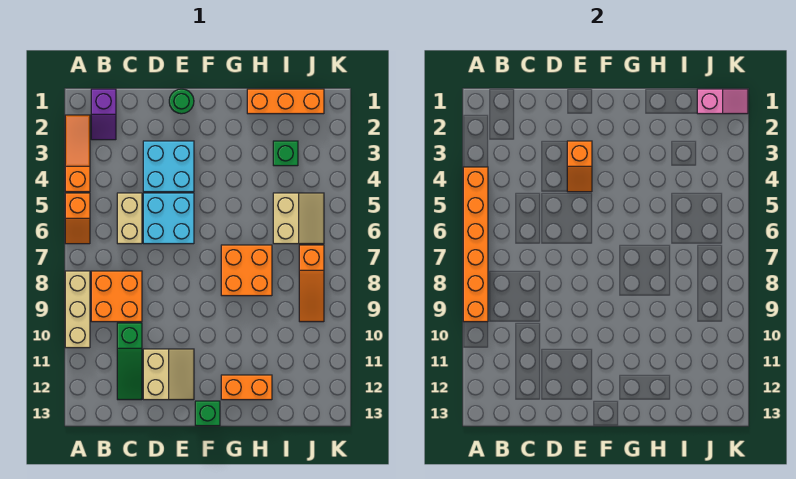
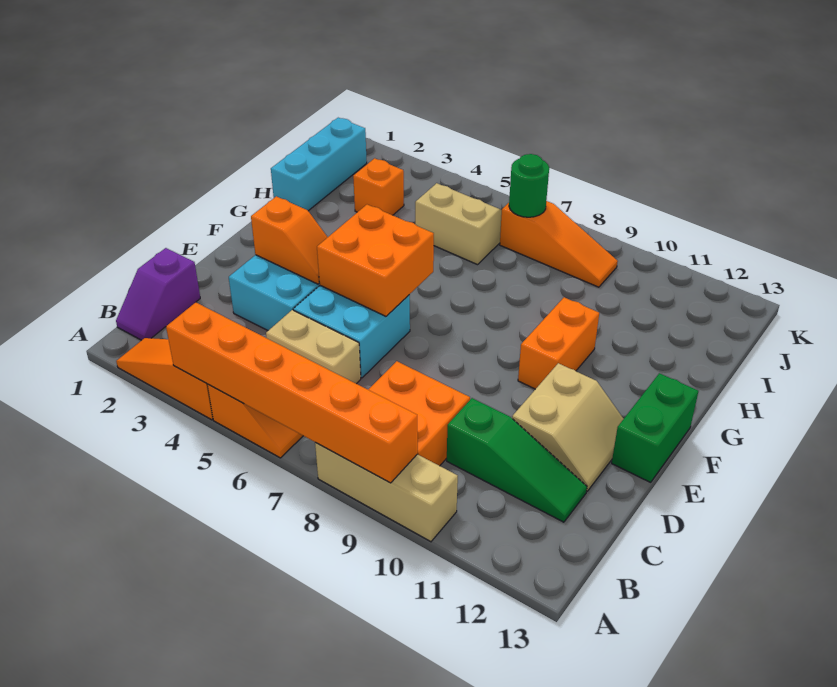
purple slope B1:B2 level 1 top 1 -> purple slope B1:C1 level 1 top C
tan slope D11:E12 level 1 top D -> tan slope D11:E12 level 1 top 11
green round brick E1 level 1 -> green round brick J7 level 2
green brick F13 level 1 -> green brick E13:F13 level 1
orange brick G7:H8 level 1 -> orange brick E5:F6 level 2
orange brick G12:H12 level 1 -> orange brick F10:G10 level 1
orange brick H1:J1 level 1 -> cyan brick H1:J1 level 1
green brick I3 level 1 -> orange brick I3 level 1
pink slope J1:K1 level 2 top J -> none

